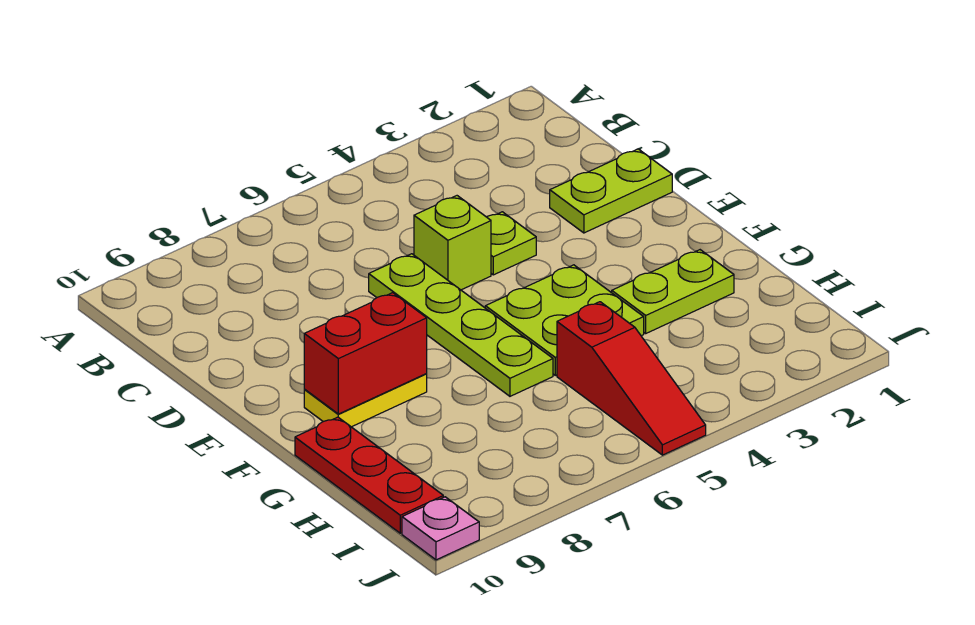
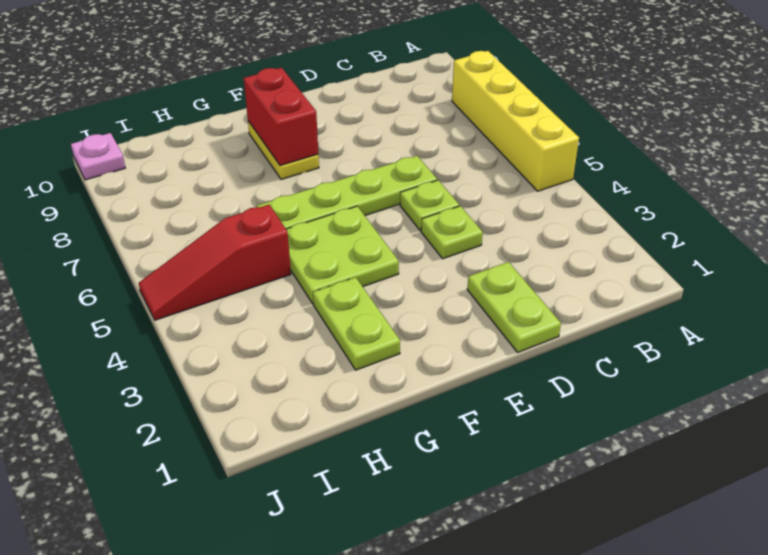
none -> yellow brick A5:A8 level 1
lime brick D5 level 1 -> lime plate D5 level 1
red plate G10:I10 level 1 -> none

